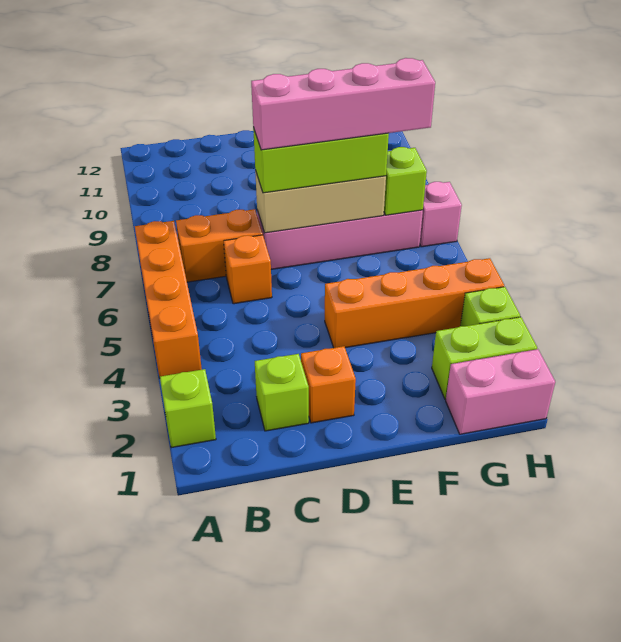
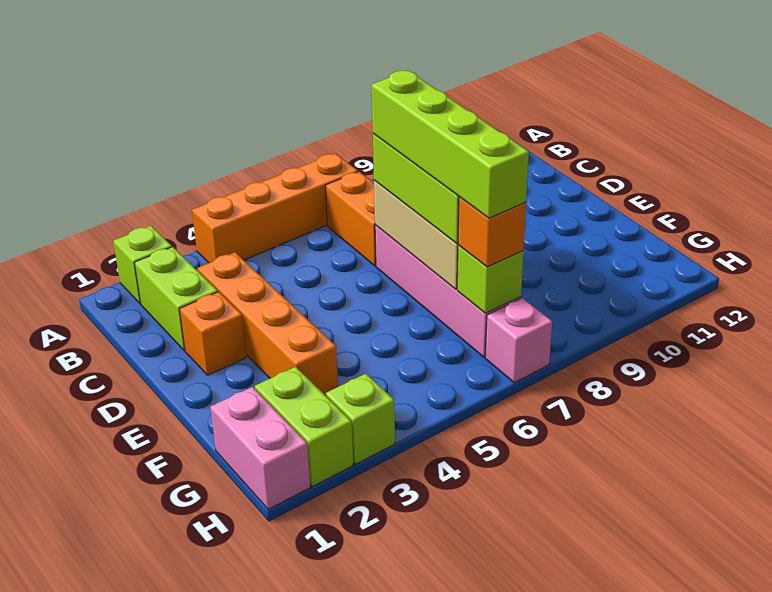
lime brick C2 level 1 -> lime brick B2:C2 level 1
orange brick C6 level 1 -> orange brick G7 level 3
pink brick D7:G7 level 4 -> lime brick D7:G7 level 4
orange brick E4:H4 level 1 -> orange brick C3:F3 level 1

